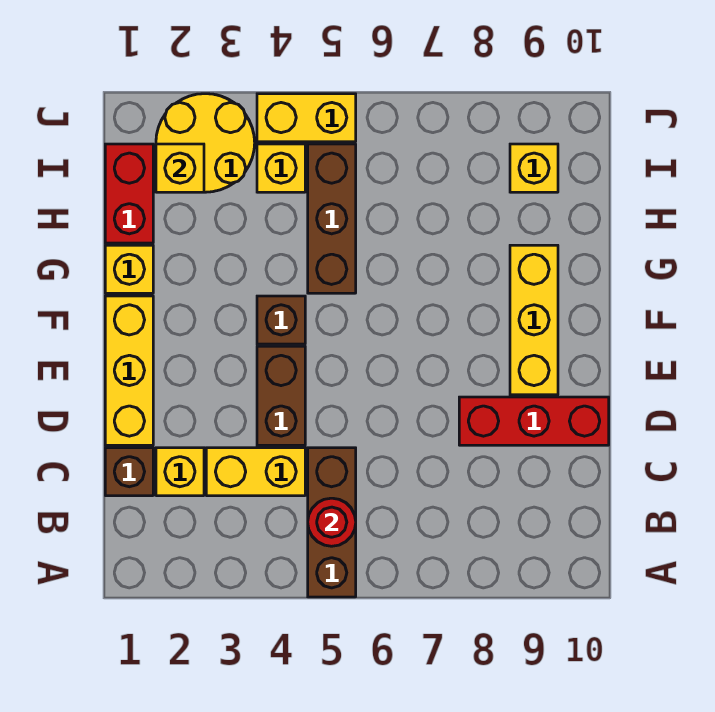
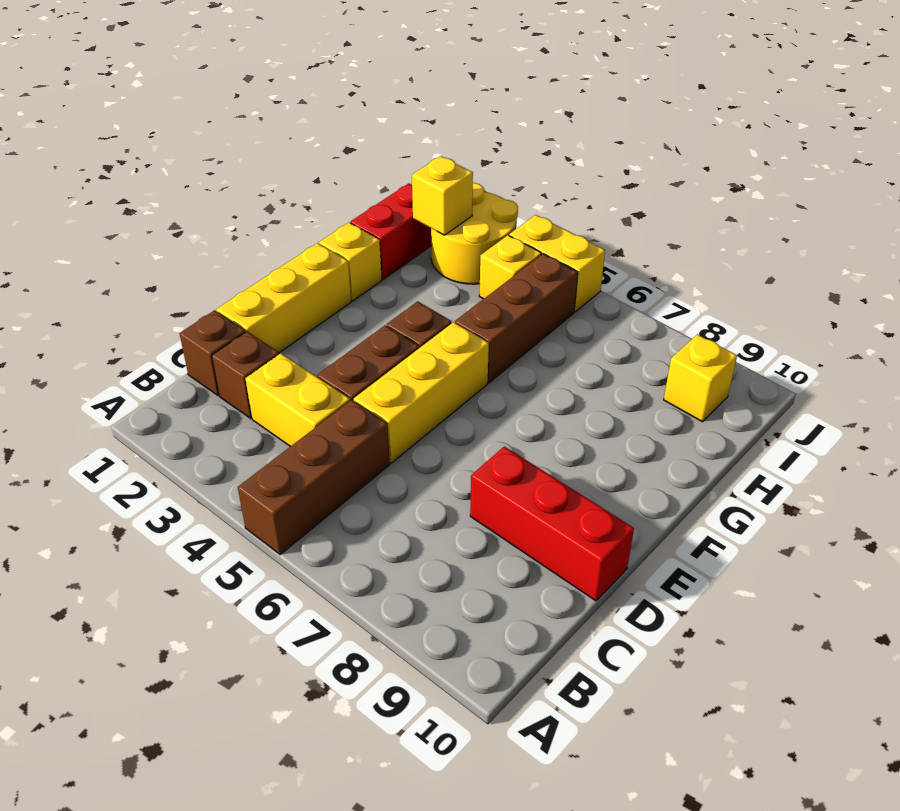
red round brick B5 level 2 -> none
yellow brick C2 level 1 -> brown brick C2 level 1
yellow brick E9:G9 level 1 -> yellow brick D5:F5 level 1

